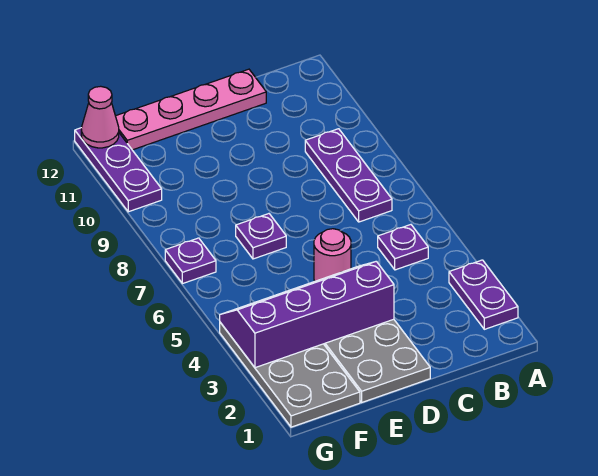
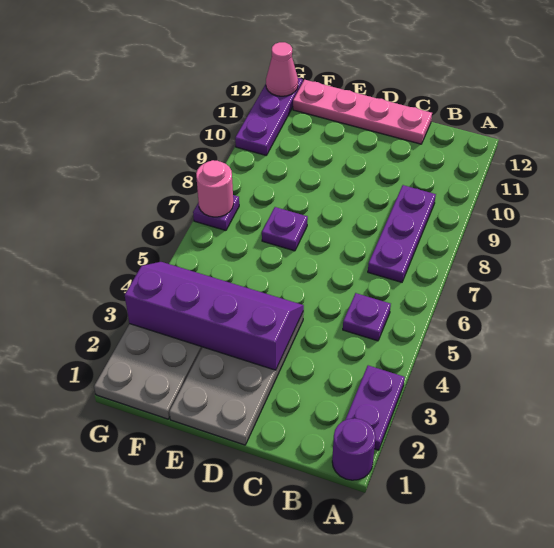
none -> purple round brick A1 level 1
pink round brick D5 level 1 -> pink round brick G7 level 2

